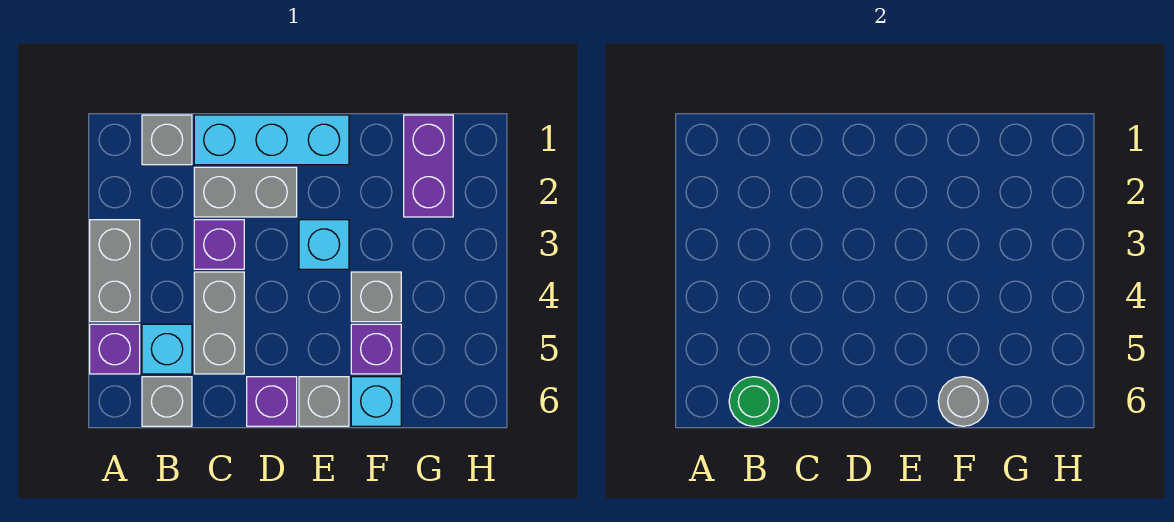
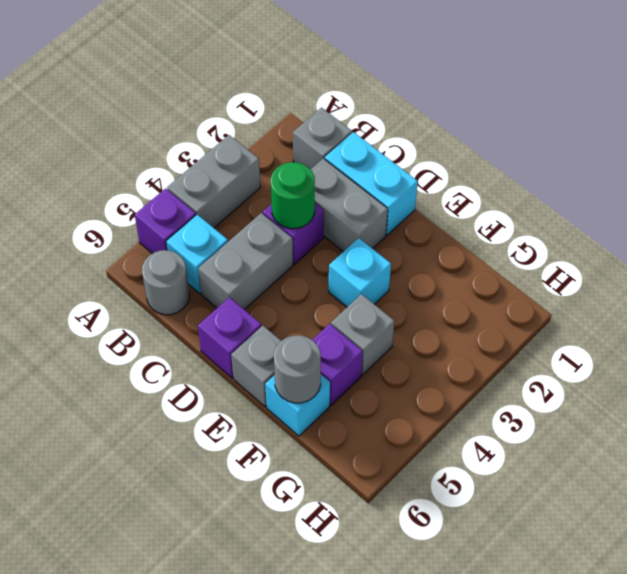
grey brick B6 level 1 -> grey round brick B6 level 1
green round brick B6 level 2 -> green round brick C3 level 2
cyan brick C1:E1 level 1 -> cyan brick C1:D1 level 1
purple brick G1:G2 level 1 -> none

